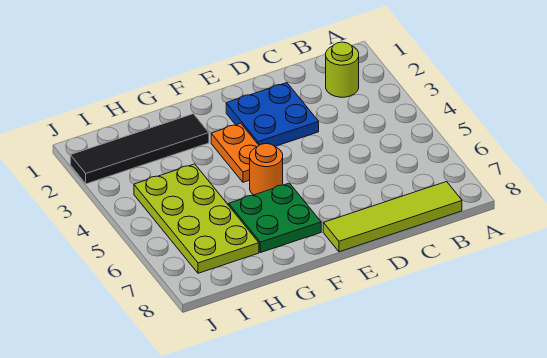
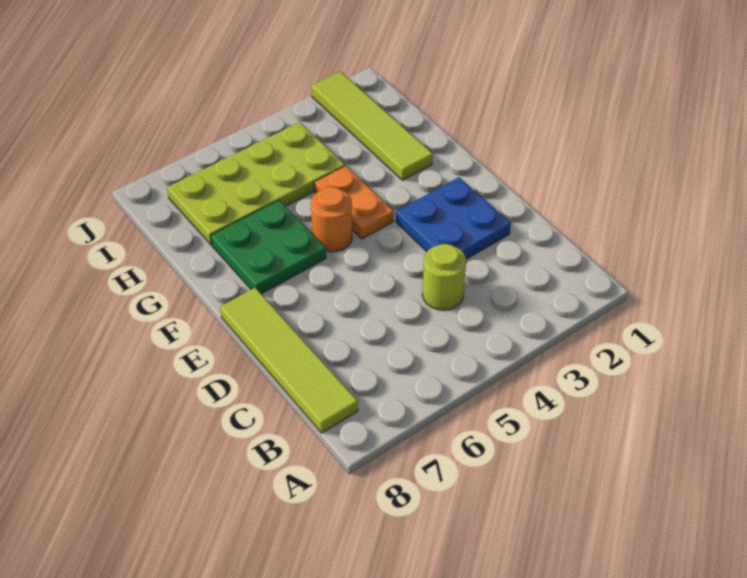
lime round brick B2 level 1 -> lime round brick C4 level 1
orange plate F3:F4 level 1 -> orange plate F4:G4 level 1
black tile G2:J2 level 1 -> lime tile G2:J2 level 1

